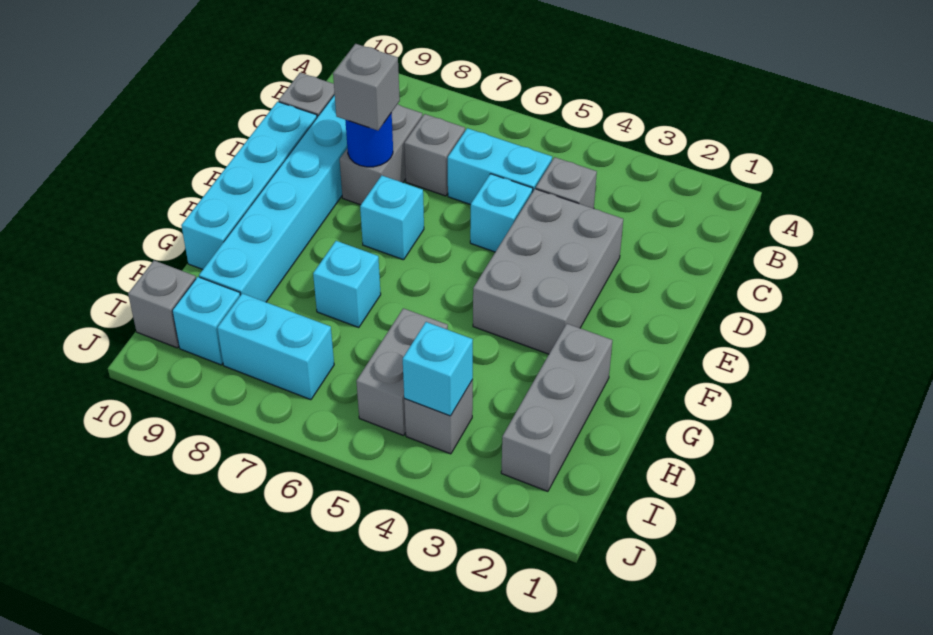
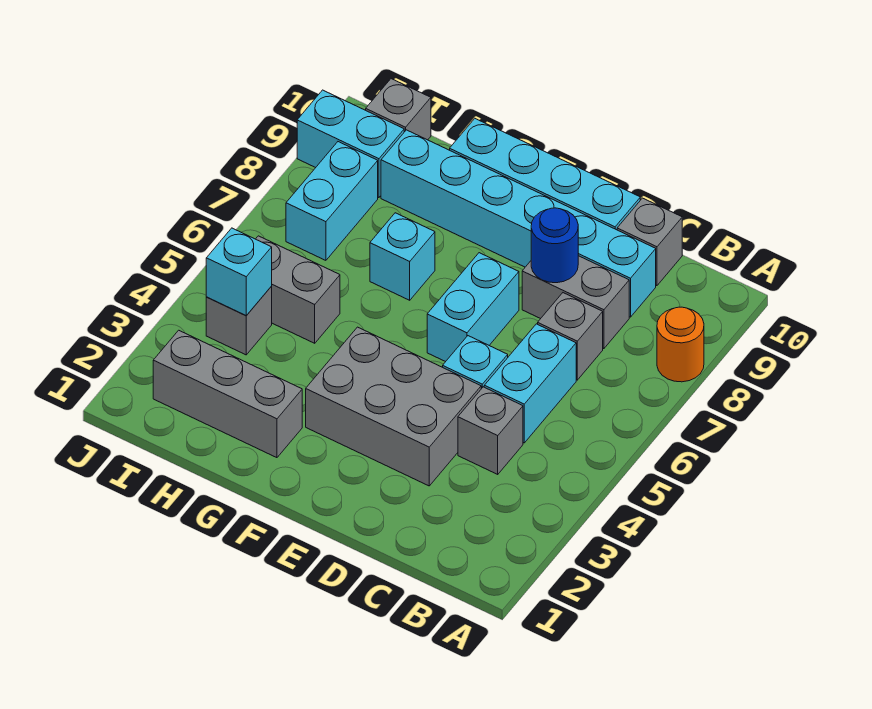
none -> orange round brick A8 level 1
grey brick D8 level 3 -> none
cyan brick E7 level 1 -> cyan brick E6:E7 level 1
cyan brick I9 level 1 -> cyan brick I9:J9 level 1

